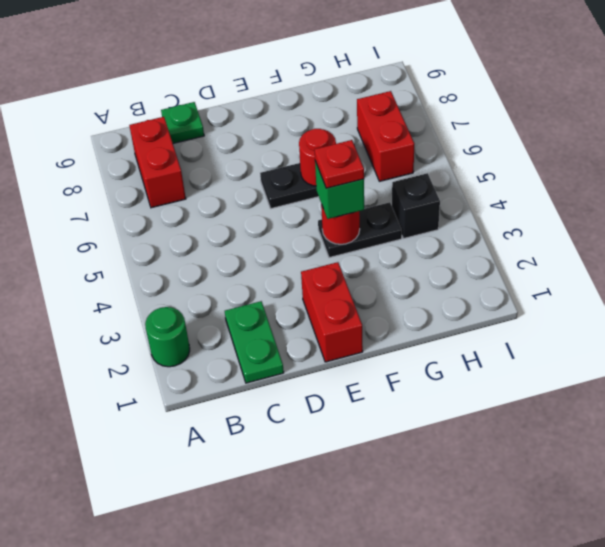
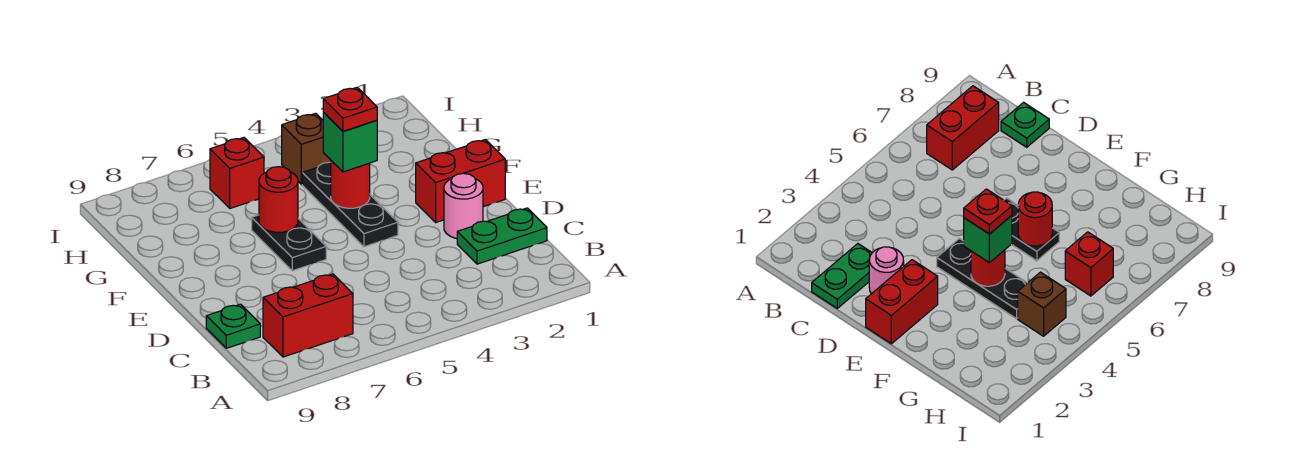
green round brick A2 level 1 -> none
none -> pink round brick D2 level 1
black plate F4:G4 level 1 -> black plate E4:G4 level 1
black brick H4 level 1 -> brown brick H4 level 1
red brick H6:H7 level 1 -> red brick H6 level 1

